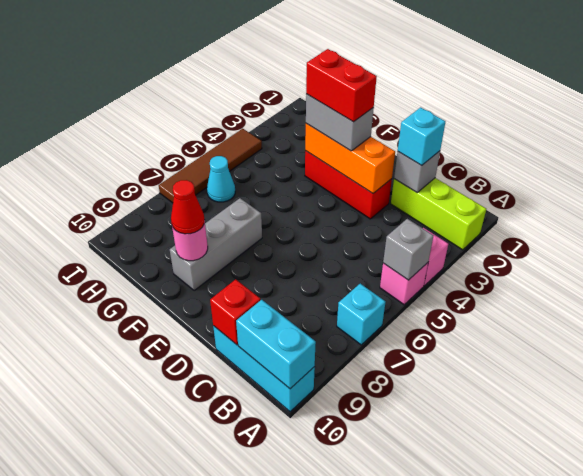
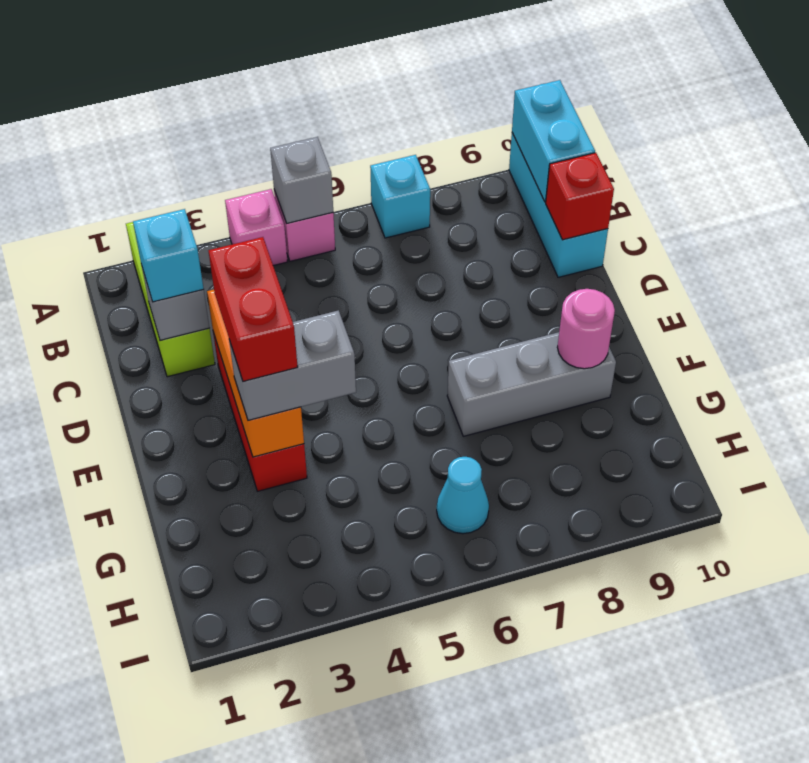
grey brick E3:F3 level 3 -> grey brick F3:F4 level 3
red cone F9 level 3 -> none
brown tile I4:I7 level 1 -> none

